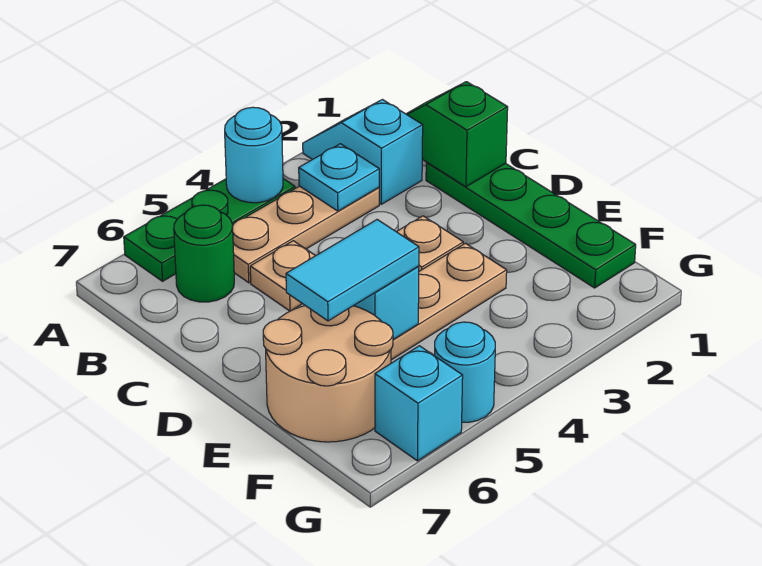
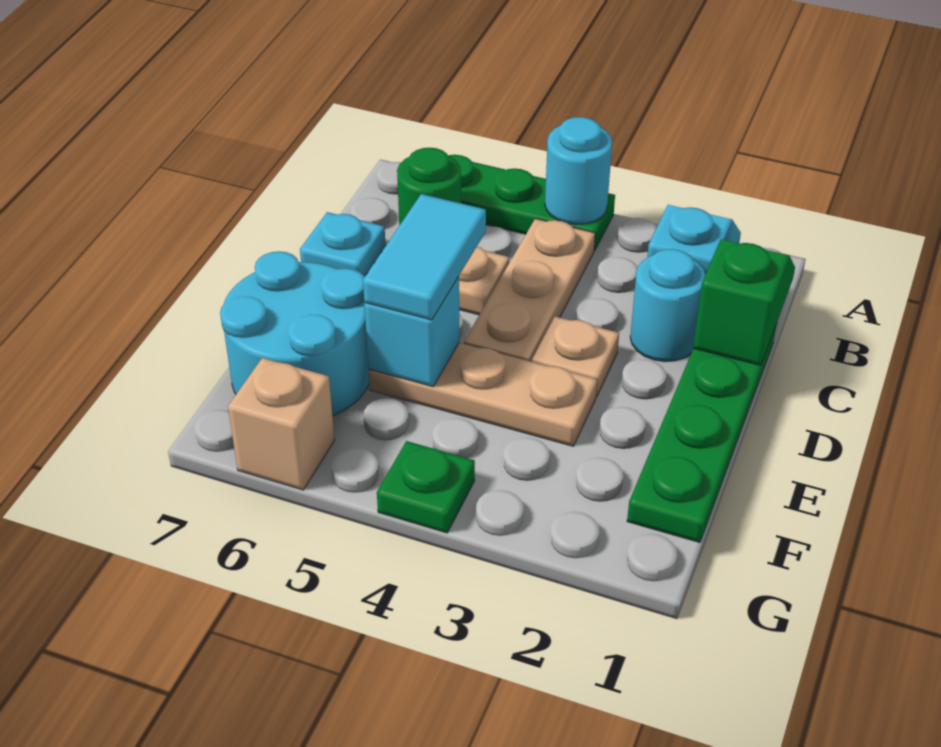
tan plate B3:B5 level 1 -> tan plate B4:D4 level 1
cyan plate B3 level 2 -> cyan plate C7 level 1
cyan tile E5:E6 level 3 -> cyan tile D5:E5 level 3
tan round brick E6:F7 level 1 -> cyan round brick E6:F7 level 1
none -> green plate G4 level 1
cyan round brick G5 level 1 -> cyan round brick C2 level 1
cyan brick G6 level 1 -> tan brick G6 level 1

